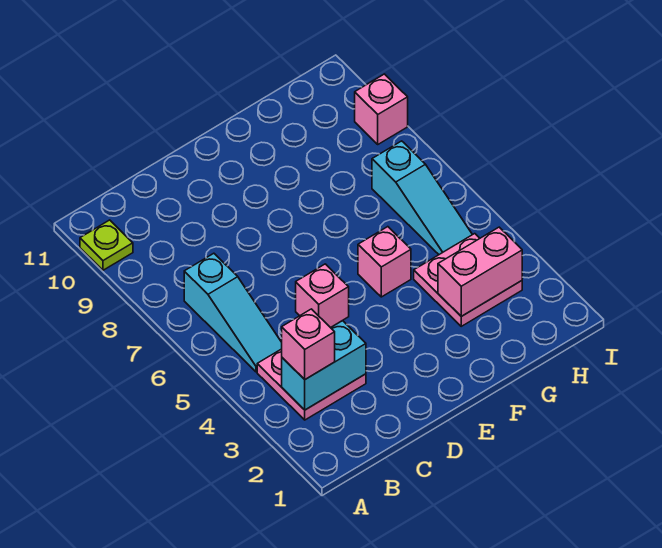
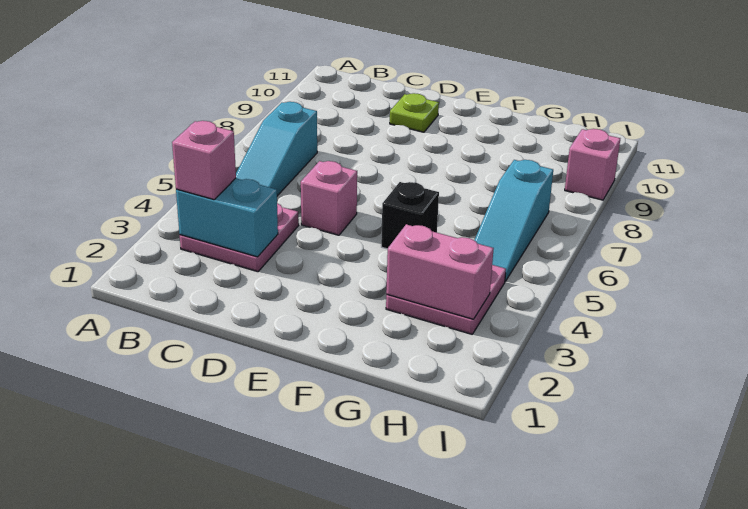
lime plate A10 level 1 -> lime plate D10 level 1
pink brick F5 level 1 -> black brick F5 level 1

